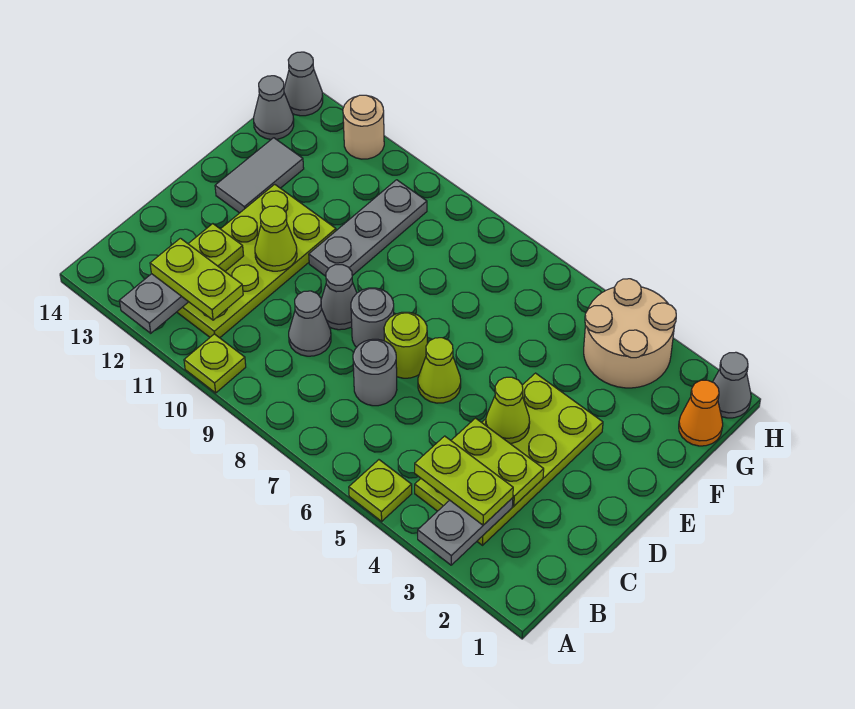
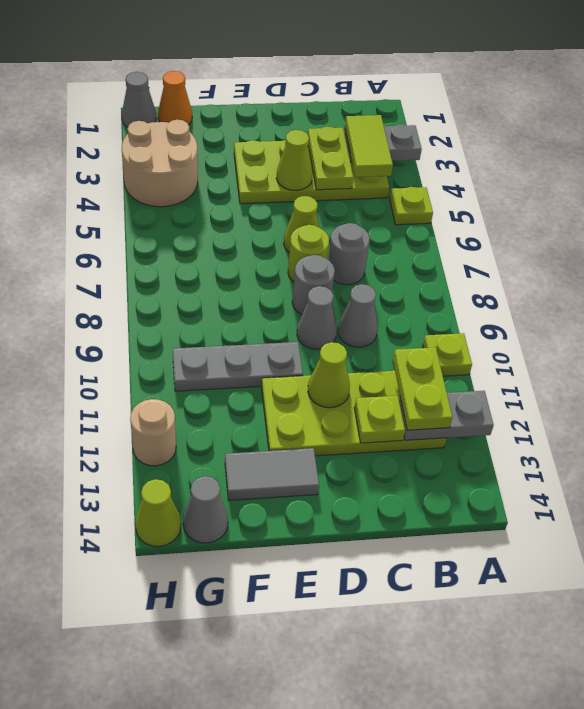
lime plate B3:B4 level 3 -> lime tile B3:B4 level 3
grey cone H14 level 1 -> lime cone H14 level 1

